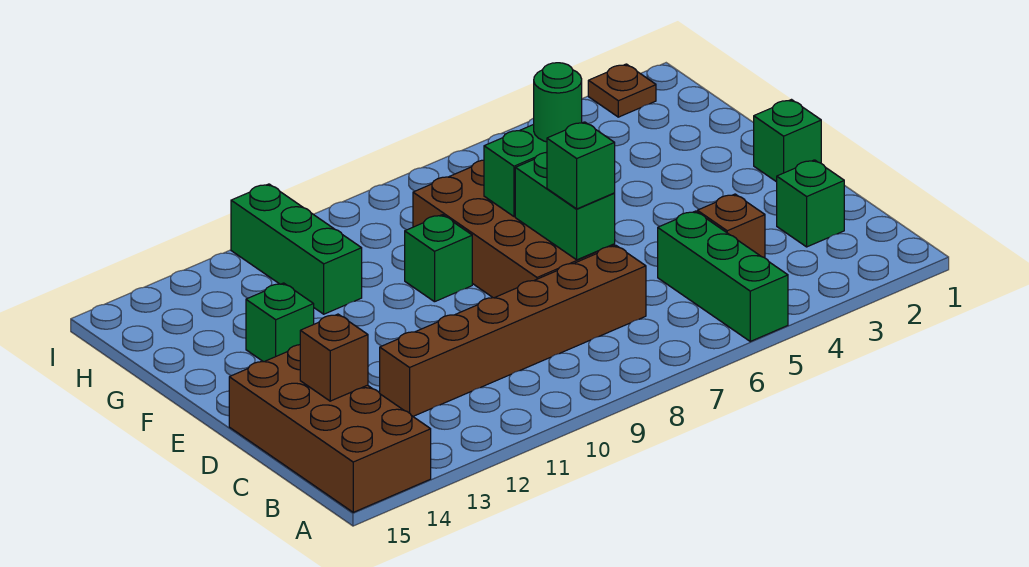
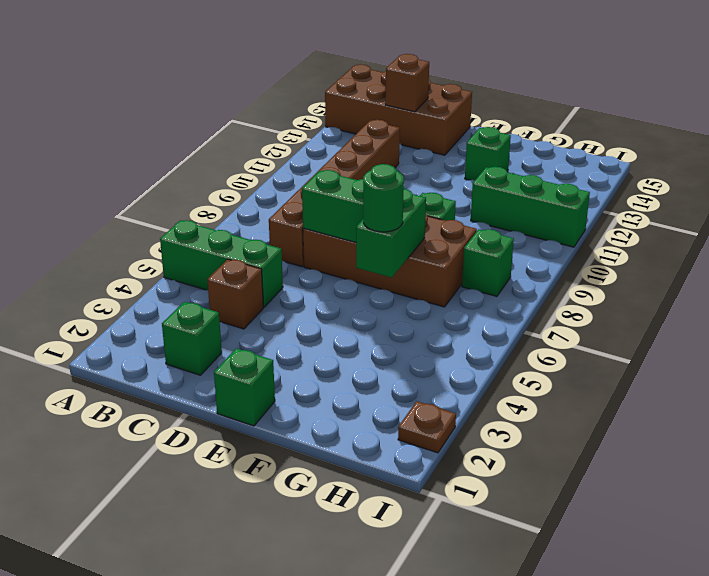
green brick D7 level 3 -> green brick H8 level 1

